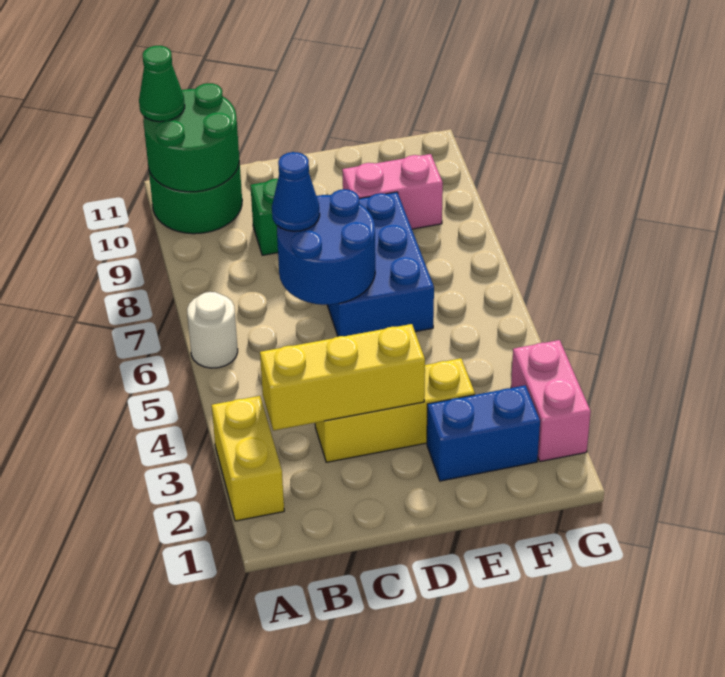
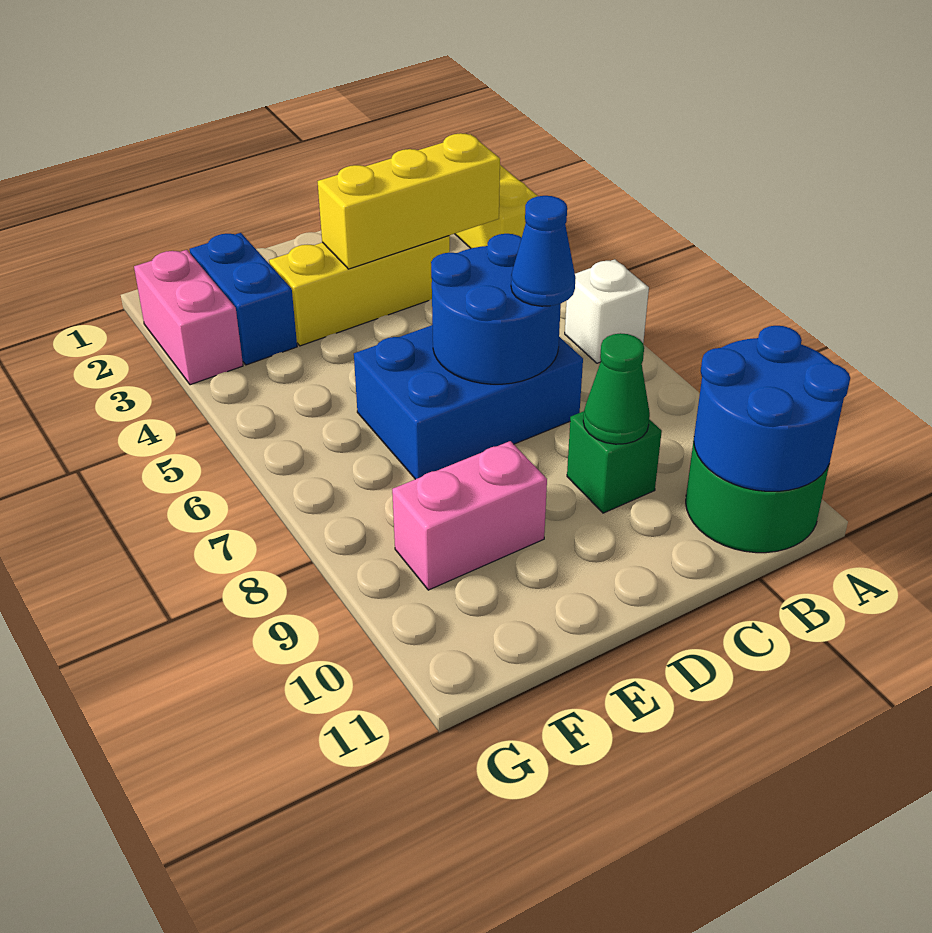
white round brick A6 level 1 -> white brick A6 level 1
green round brick A10:B11 level 2 -> blue round brick A10:B11 level 2
green cone A11 level 3 -> green cone C9 level 2
blue brick D6:E8 level 1 -> blue brick C6:E7 level 1
blue brick E2:F2 level 1 -> blue brick F2:F3 level 1

